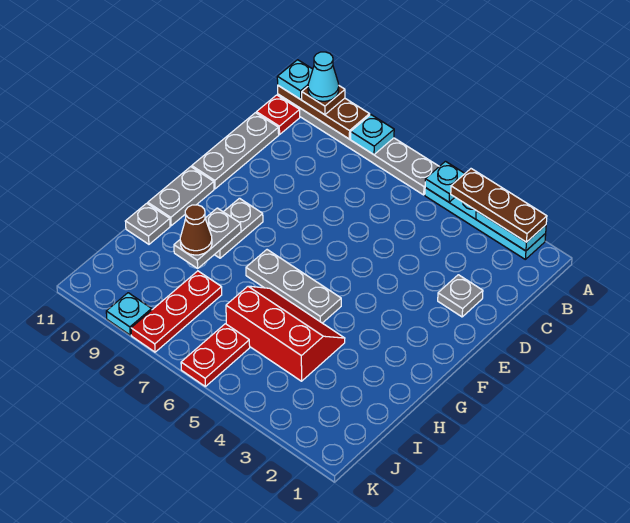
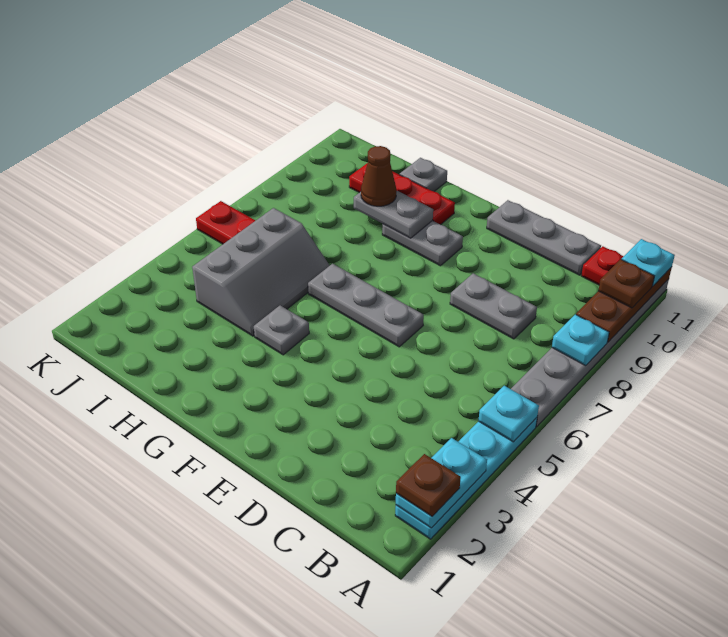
brown plate A2:A4 level 3 -> brown plate A2 level 3
cyan cone A10 level 4 -> none
grey plate D2 level 1 -> grey plate G4 level 1
grey plate F11:G11 level 1 -> grey plate C8:D8 level 1
grey plate G5:G7 level 1 -> grey plate E6:G6 level 1
red slope H4:I6 level 1 top I -> grey slope H4:I6 level 1 top I
red plate I8:K8 level 1 -> red plate G10:I10 level 1
cyan plate K9 level 1 -> none

